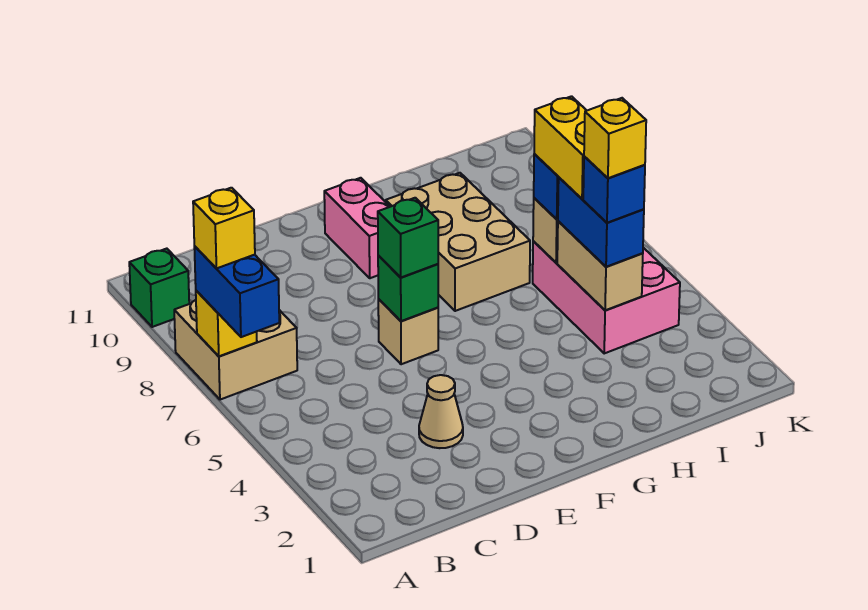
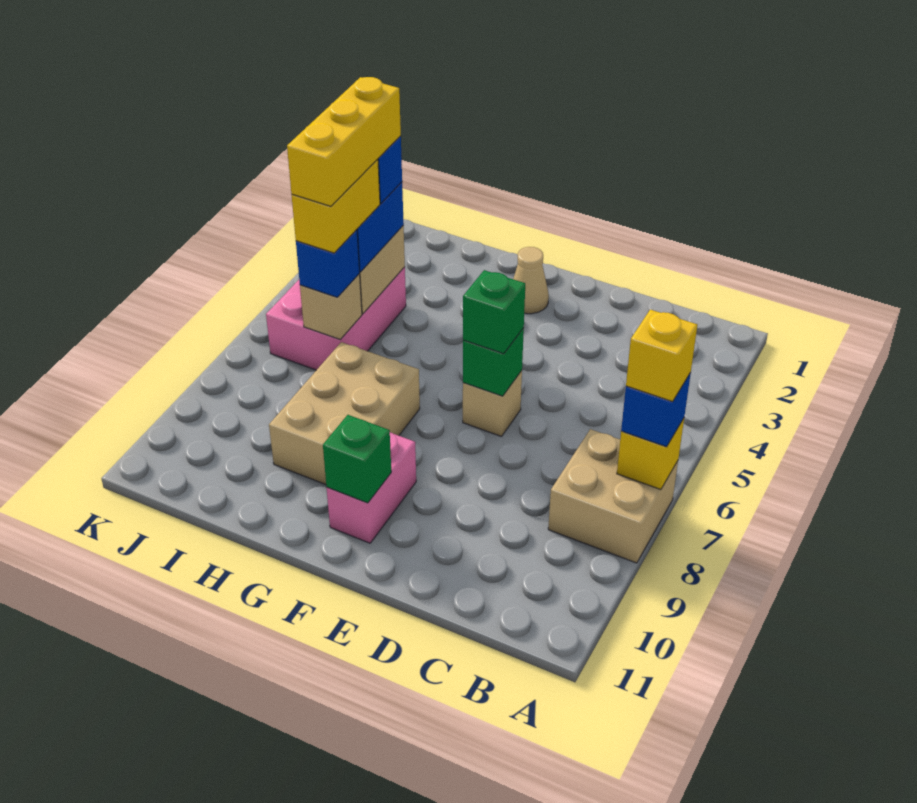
blue brick A6:A7 level 3 -> blue brick A7 level 3
green brick A10 level 1 -> green brick F10 level 2
tan cone D3 level 1 -> tan cone F2 level 1
yellow brick I4 level 5 -> yellow brick I4:I6 level 5

